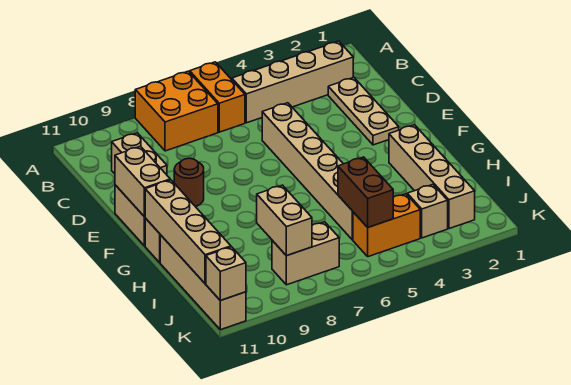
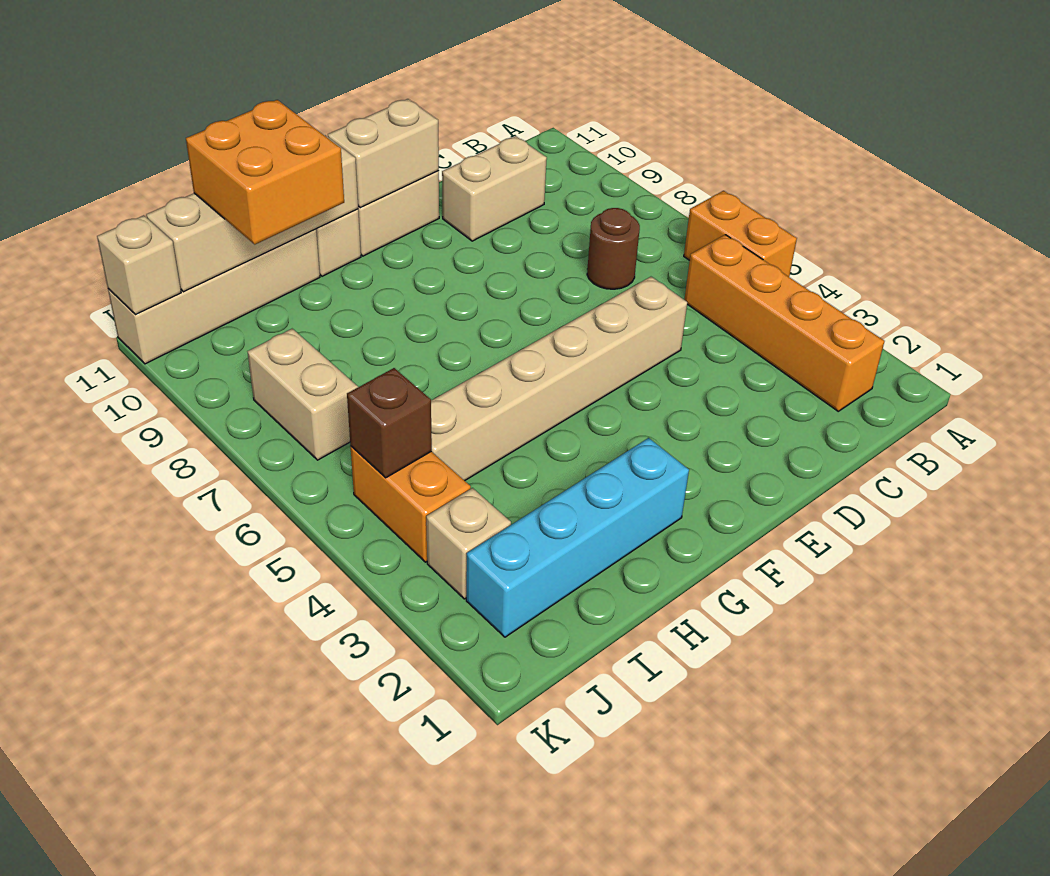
orange brick A6:B6 level 1 -> orange brick A5:A6 level 1
orange brick A7:B8 level 1 -> orange brick H10:I11 level 3
tan brick B2:B5 level 1 -> orange brick B2:B5 level 1
tan plate C2:E2 level 1 -> none
brown round brick E9 level 1 -> brown round brick C7 level 1
tan brick G2:J2 level 1 -> cyan brick G2:J2 level 1
brown brick I5:J5 level 2 -> brown brick J5 level 2
tan brick I8:J8 level 2 -> none

